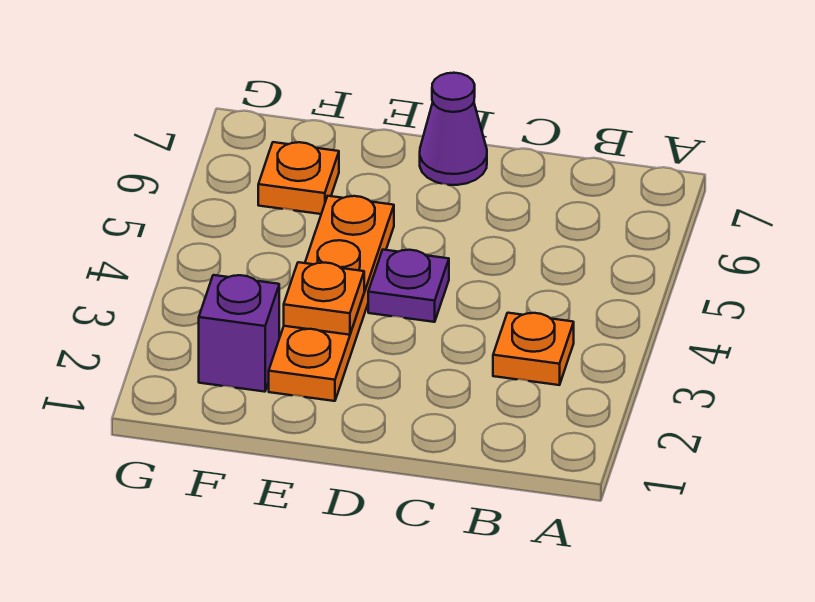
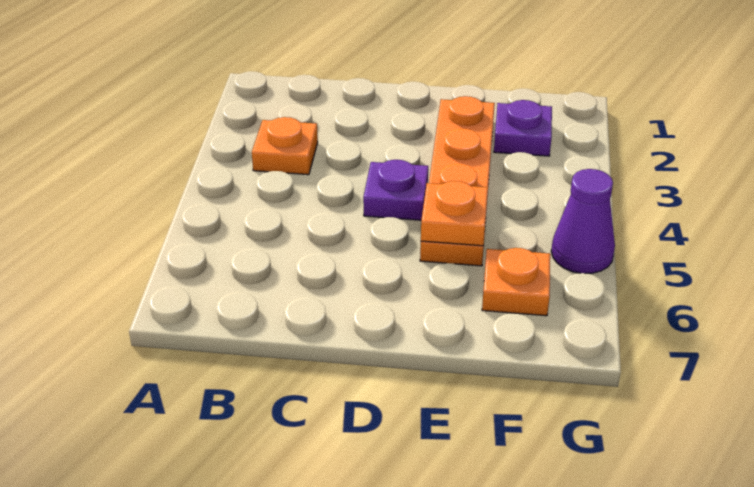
purple cone D7 level 1 -> purple cone G5 level 1
orange plate E3 level 2 -> orange plate E5 level 2
purple brick F2 level 1 -> purple plate F2 level 1

